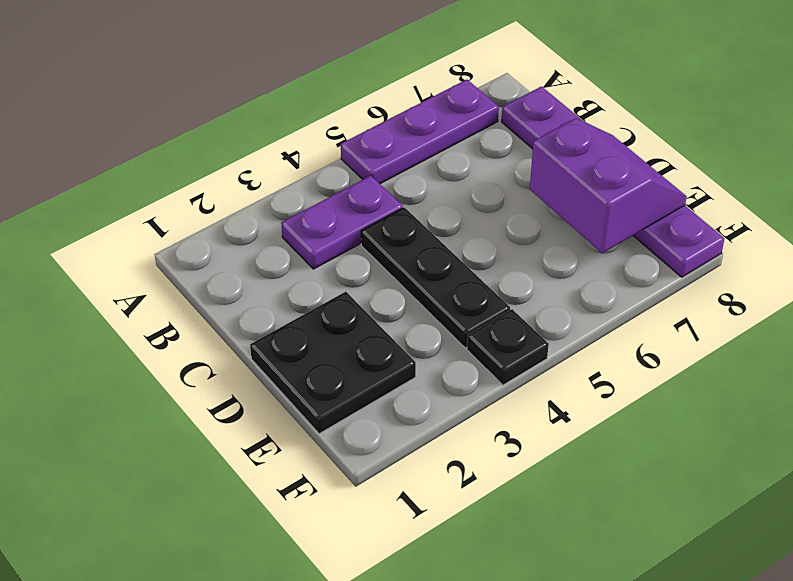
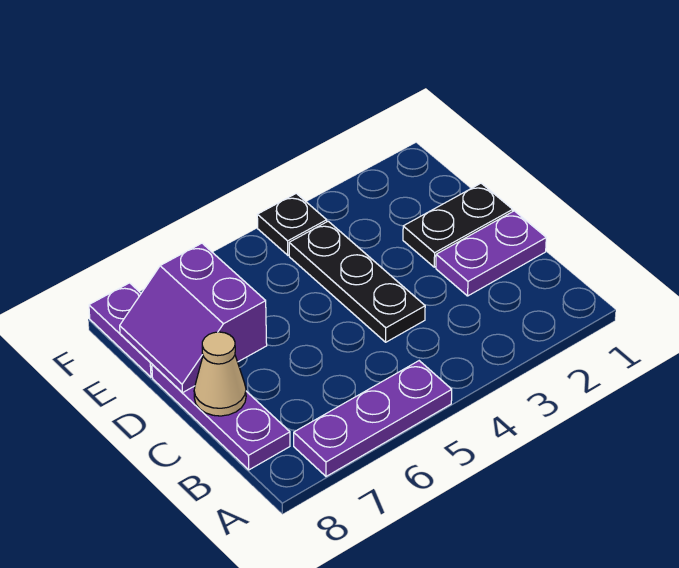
purple plate B3:B4 level 1 -> purple plate C1:C2 level 1
none -> tan cone C8 level 2
black plate D1:E2 level 1 -> black plate D1:D2 level 1

